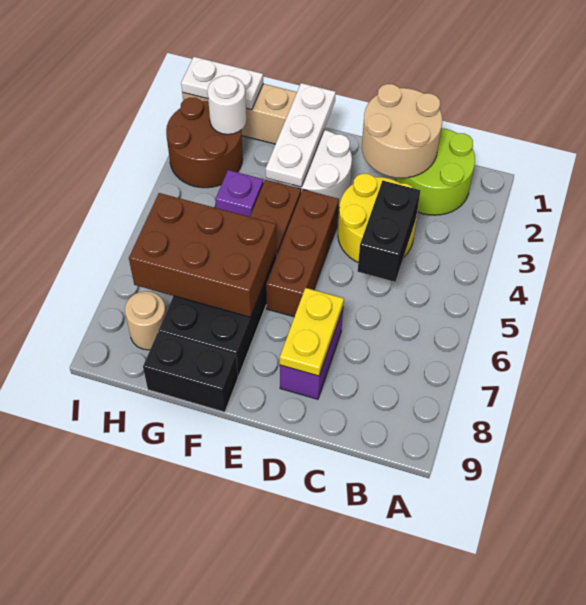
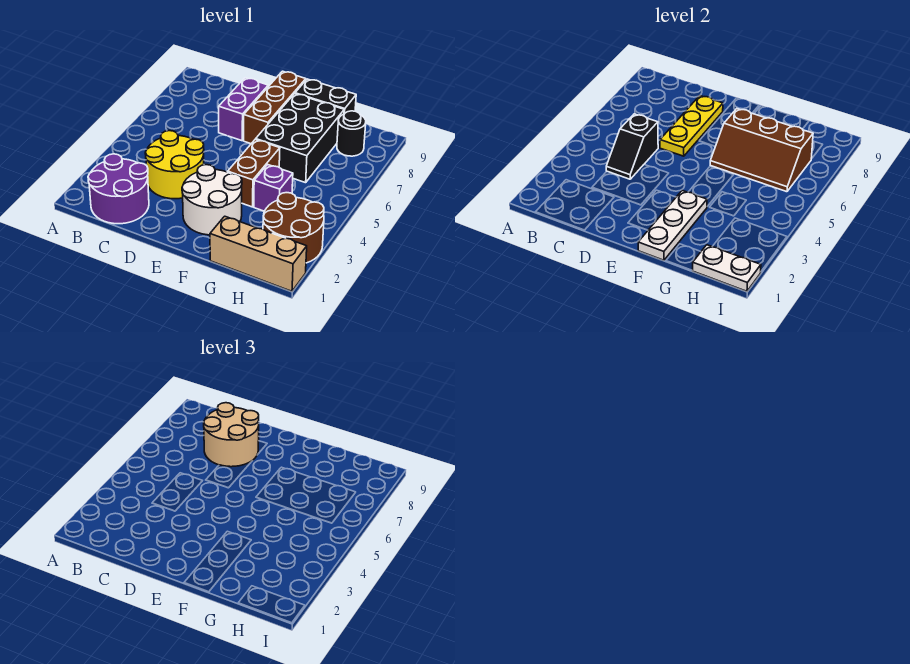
lime round brick B1:C2 level 1 -> purple round brick B1:C2 level 1
tan round brick C1:D2 level 2 -> tan round brick C7:D8 level 3
black brick C4:C5 level 2 -> black slope C4:C5 level 2 top 5
yellow plate D7:D8 level 2 -> yellow plate D6:D8 level 2
brown brick E4:E6 level 1 -> brown brick E7:E9 level 1
brown brick F6:H7 level 2 -> brown slope F6:H7 level 2 top 7
white round brick H2 level 2 -> none
tan round brick H8 level 1 -> black round brick H8 level 1

